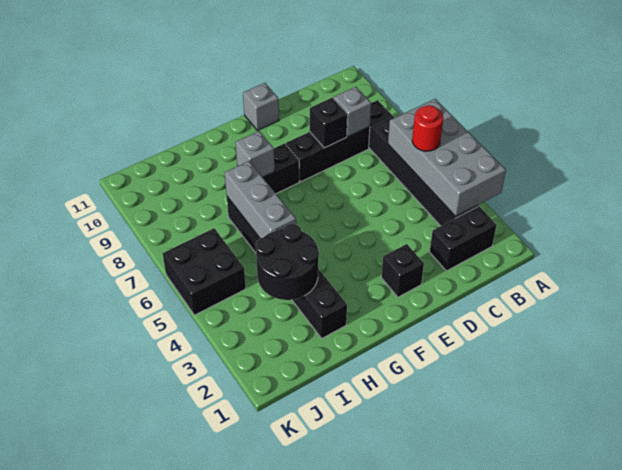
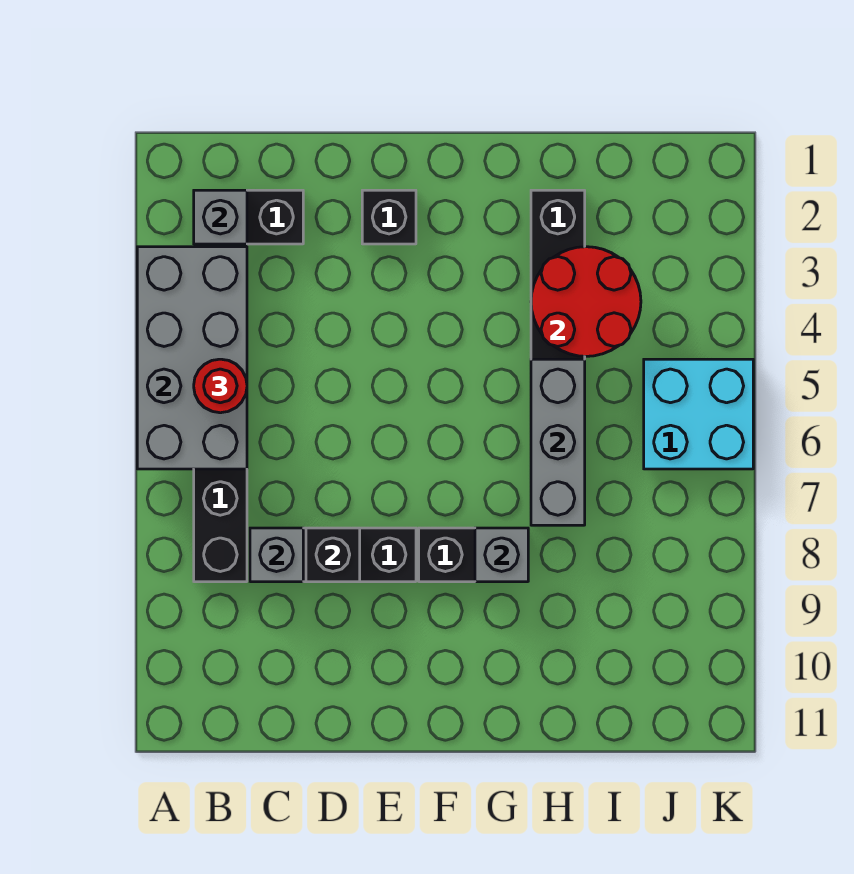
grey brick E11 level 1 -> grey brick B2 level 2
black round brick H3:I4 level 2 -> red round brick H3:I4 level 2
black brick J5:K6 level 1 -> cyan brick J5:K6 level 1

